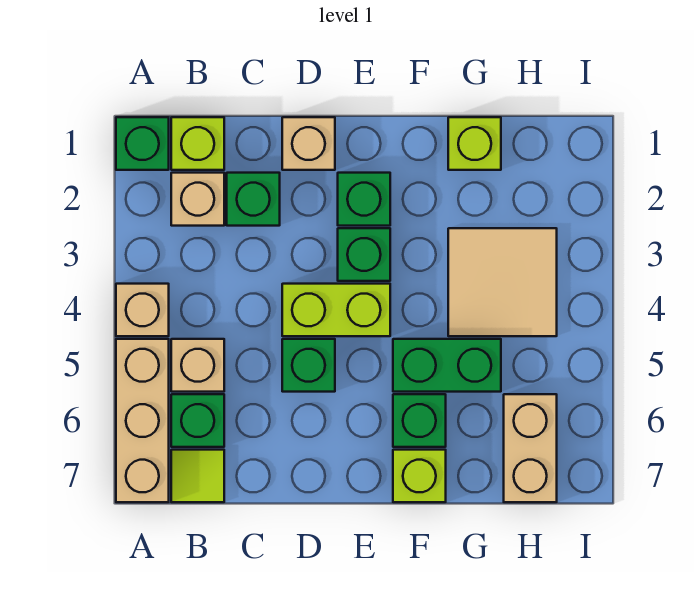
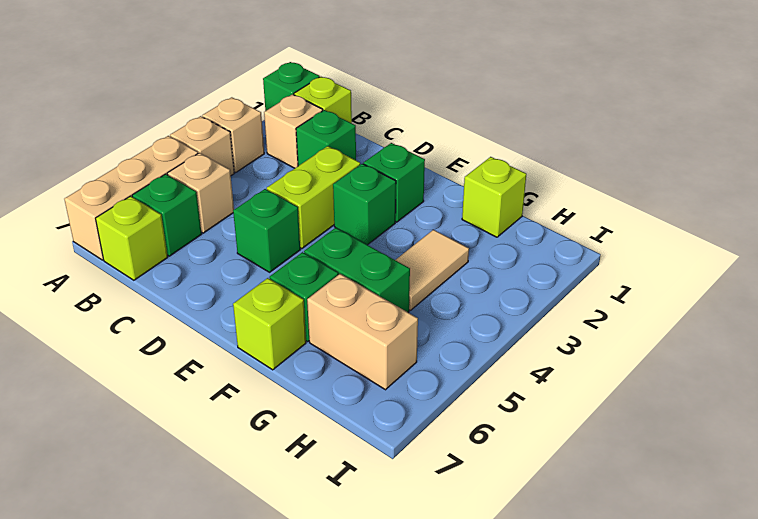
lime tile B7 level 1 -> lime brick B7 level 1
tan brick D1 level 1 -> tan brick A3 level 1
lime brick D4:E4 level 1 -> lime brick D3:D4 level 1
tan tile G3:H4 level 1 -> tan tile G3:G4 level 1
tan brick H6:H7 level 1 -> tan brick G6:H6 level 1

